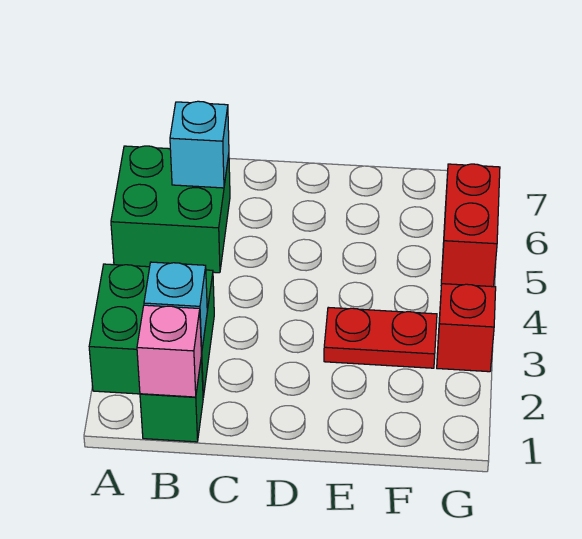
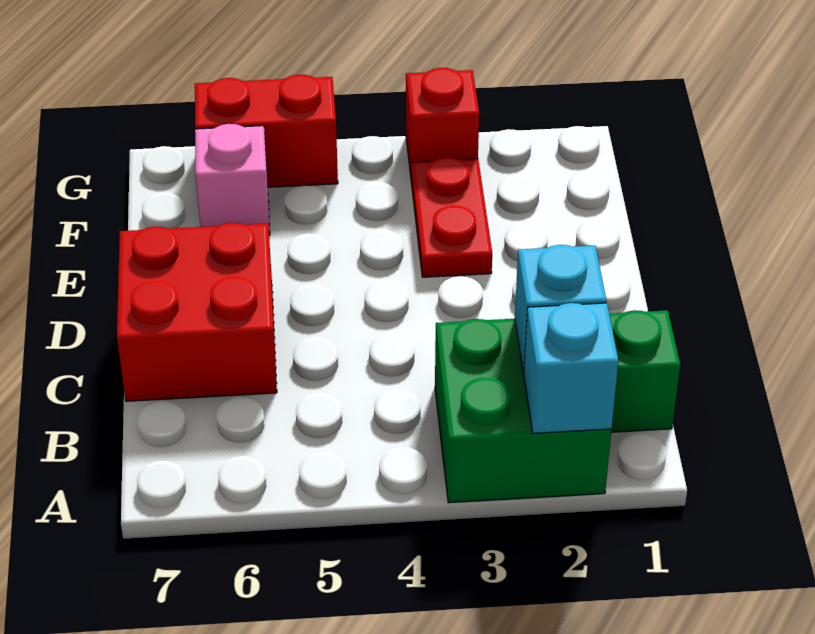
green brick A5:B6 level 1 -> none
pink brick B1 level 2 -> pink brick F6 level 1
cyan brick B6 level 2 -> cyan brick A2 level 2
none -> red brick C6:D7 level 1

